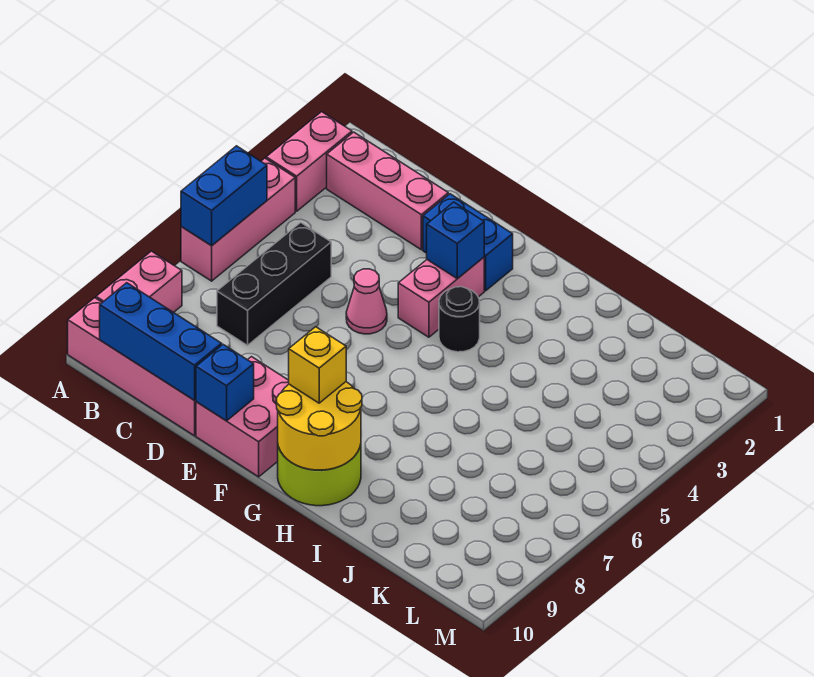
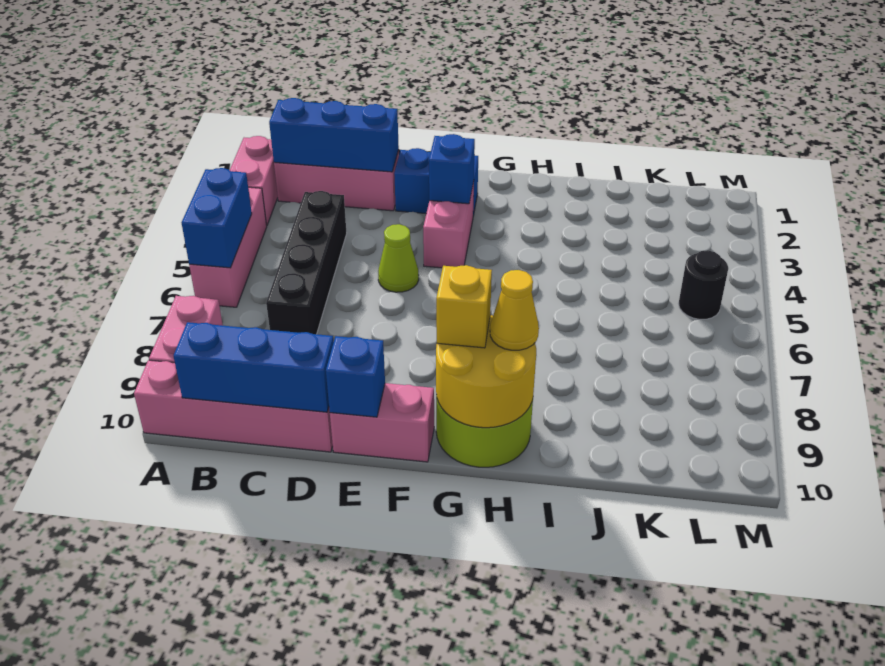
none -> blue brick B2:D2 level 2
black brick C5:C7 level 1 -> black brick C4:C7 level 1
pink cone E5 level 1 -> lime cone E5 level 1
pink brick E9:F10 level 1 -> pink brick E10:F10 level 1
black round brick G4 level 1 -> black round brick L5 level 1
none -> yellow cone H9 level 3

